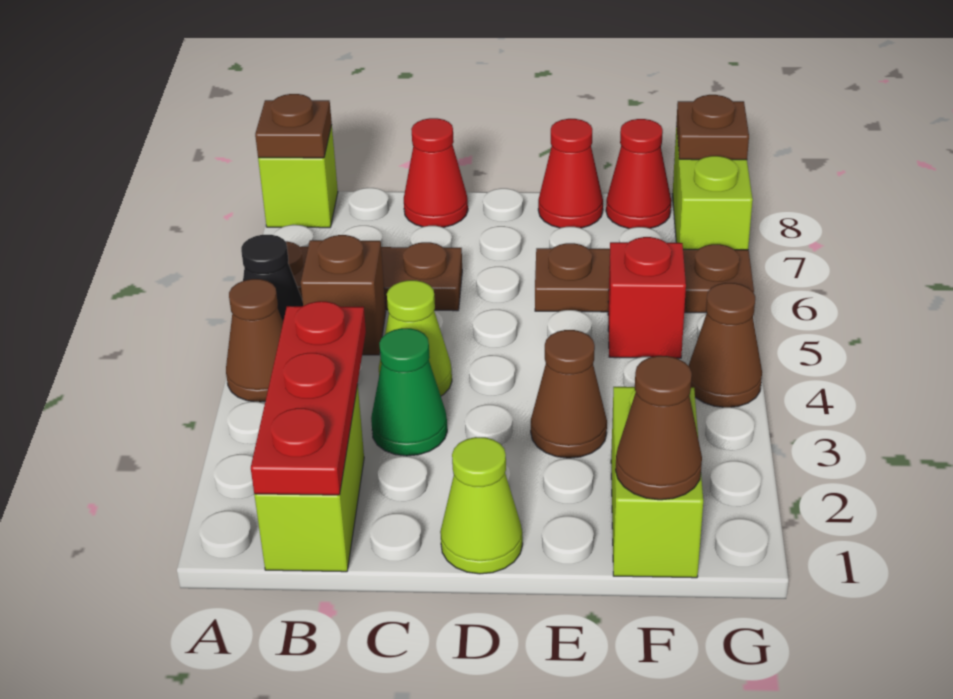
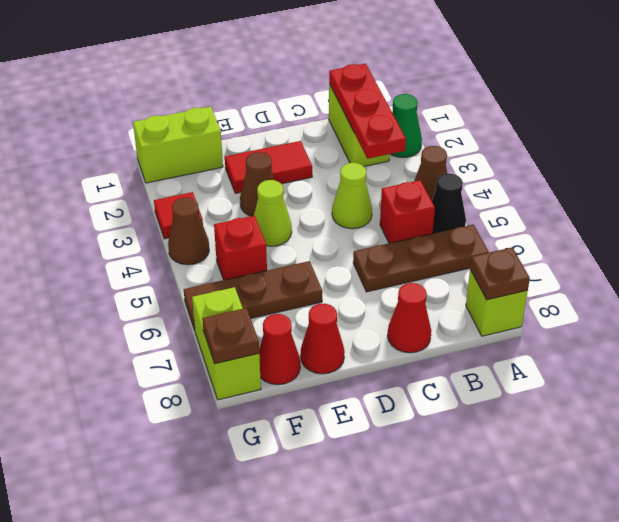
brown brick B5 level 1 -> red brick B5 level 1
green cone C3 level 1 -> green cone A2 level 1
lime cone D1 level 1 -> lime cone E4 level 1
none -> red tile D2:E2 level 1
lime brick F1:F2 level 1 -> lime brick F1:G1 level 1
brown cone F1 level 2 -> none
none -> red tile G3 level 1

